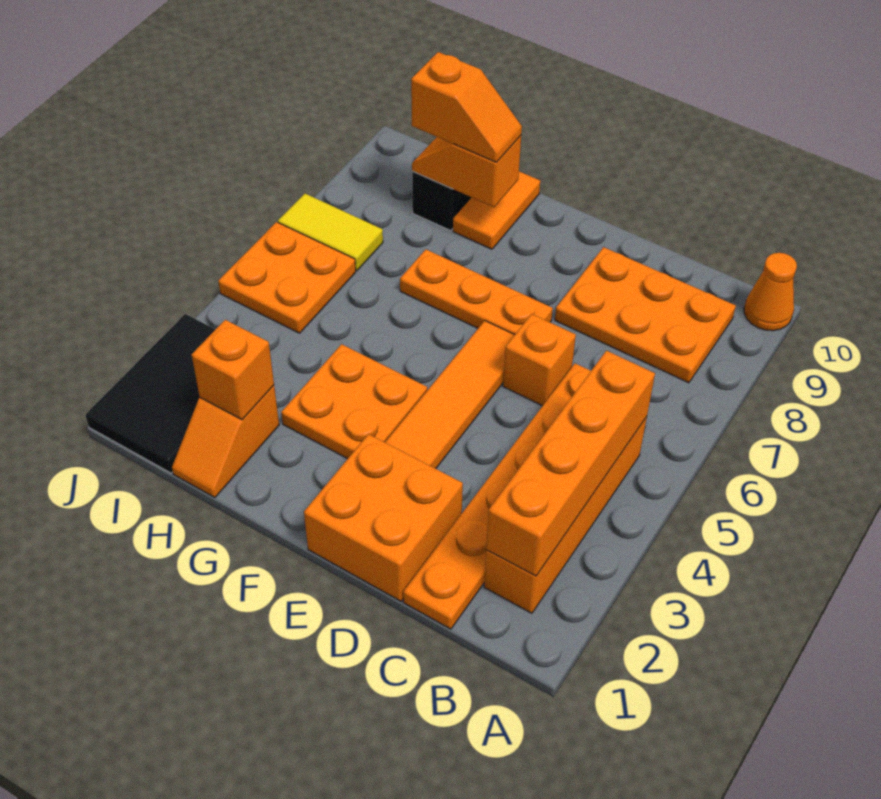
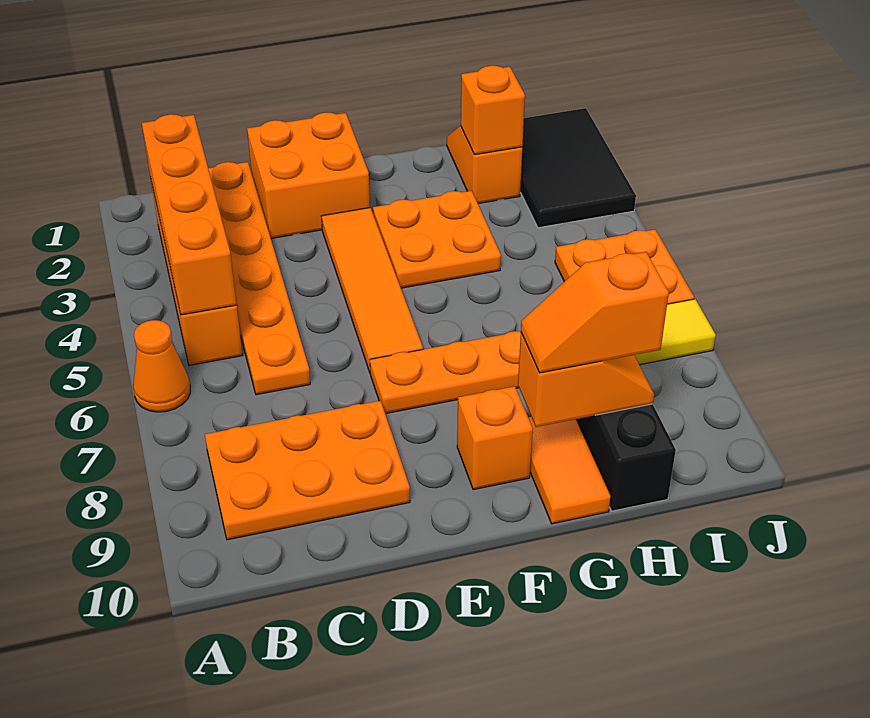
orange cone A10 level 1 -> orange cone A6 level 1
orange brick D6 level 1 -> orange brick F9 level 1

